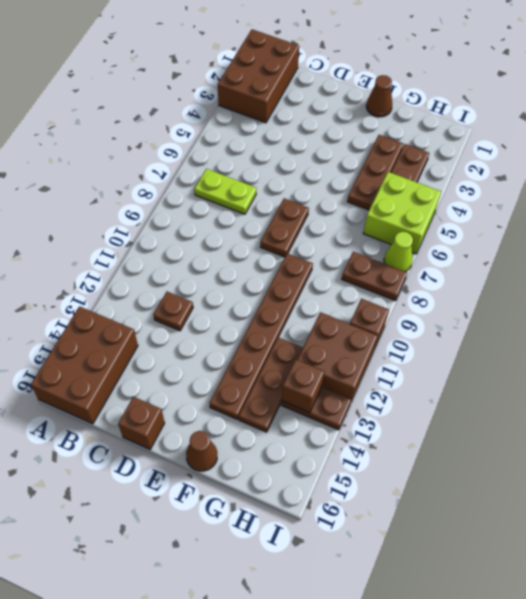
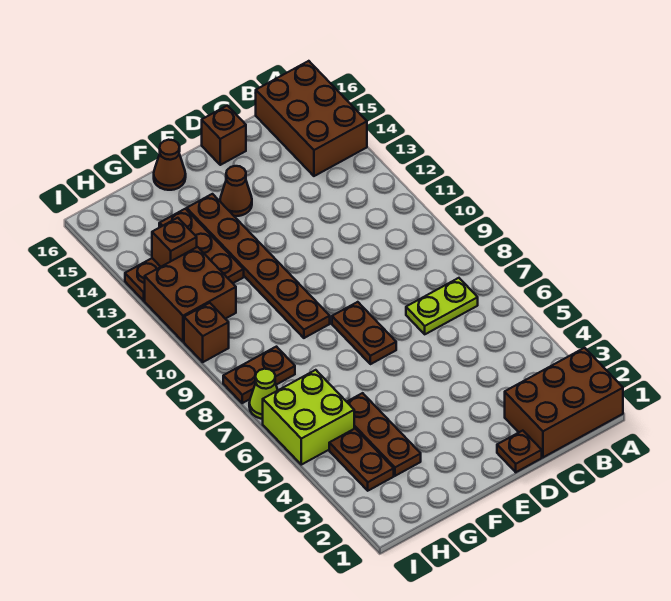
brown brick A1:B3 level 1 -> brown brick A1:C2 level 1
brown plate C12 level 1 -> brown plate D1 level 1
brown cone F1 level 1 -> brown cone E14 level 1

